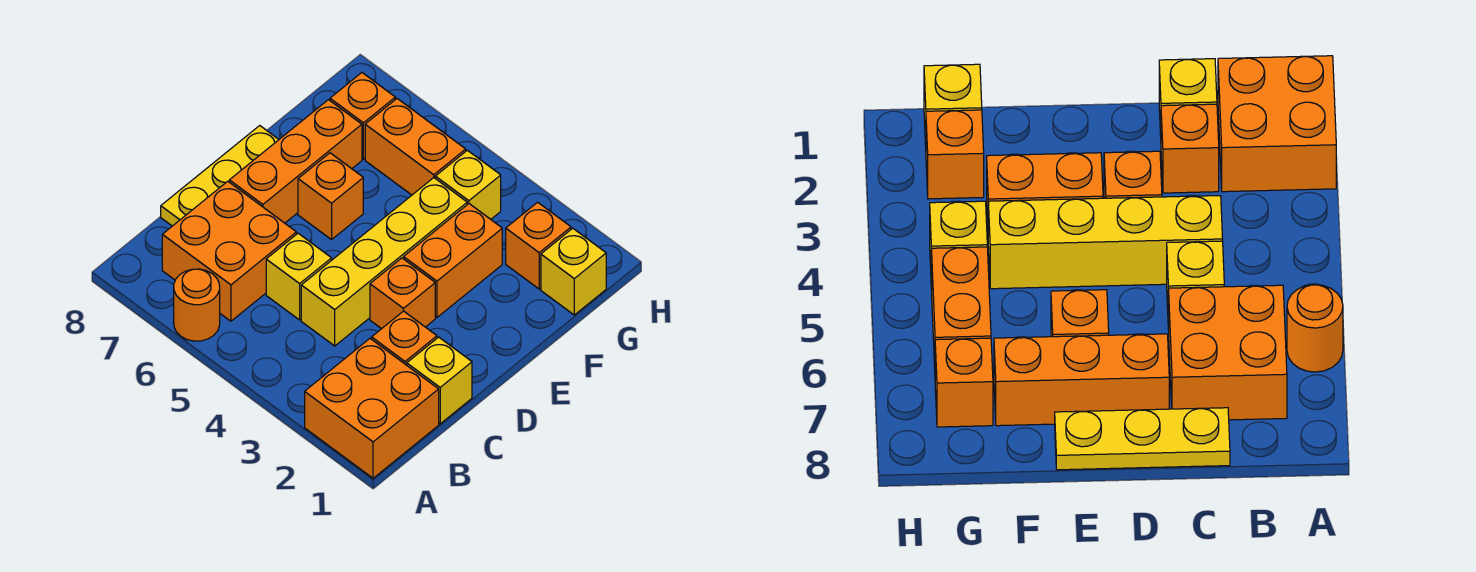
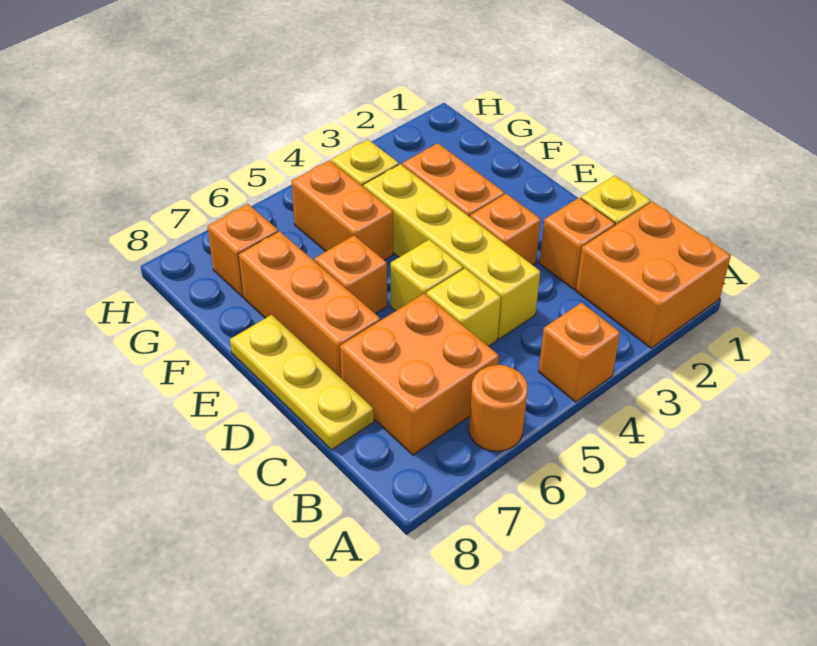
yellow brick G1 level 1 -> yellow brick D5 level 1
orange brick G2 level 1 -> orange brick A4 level 1
orange brick G5:G6 level 1 -> orange brick F5:G5 level 1

